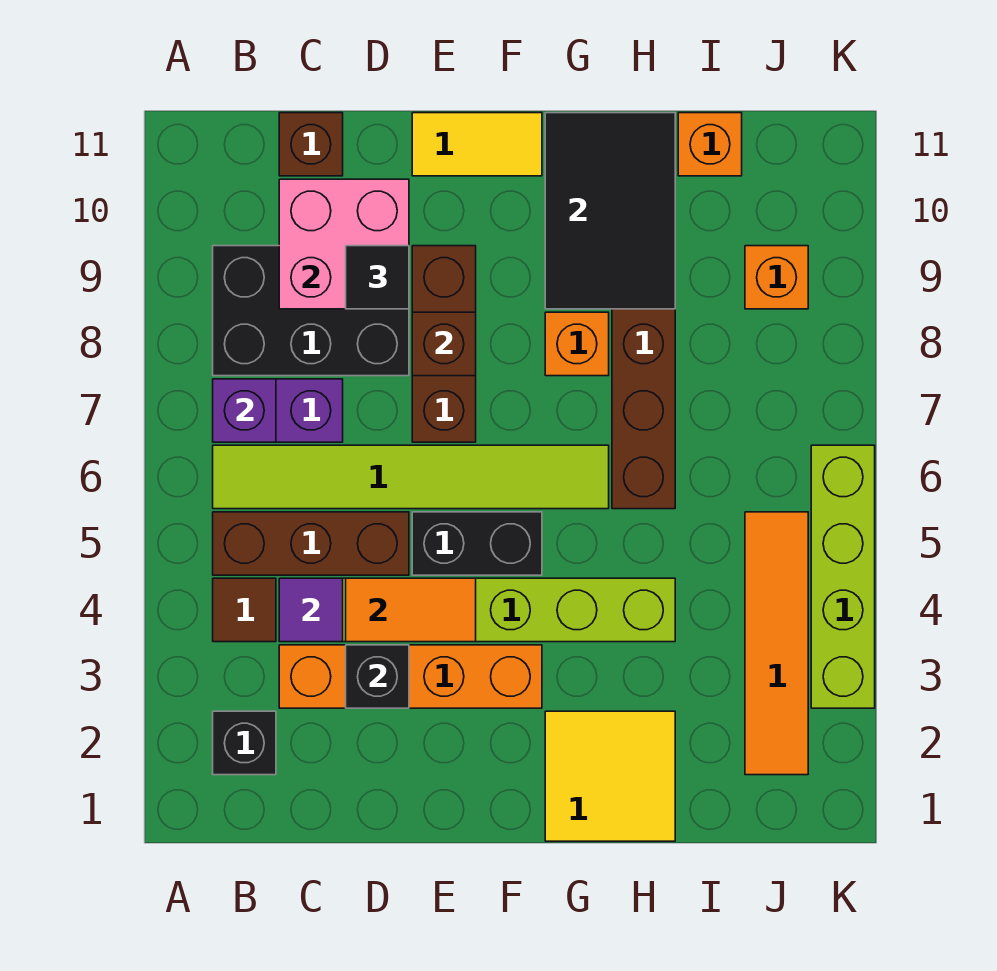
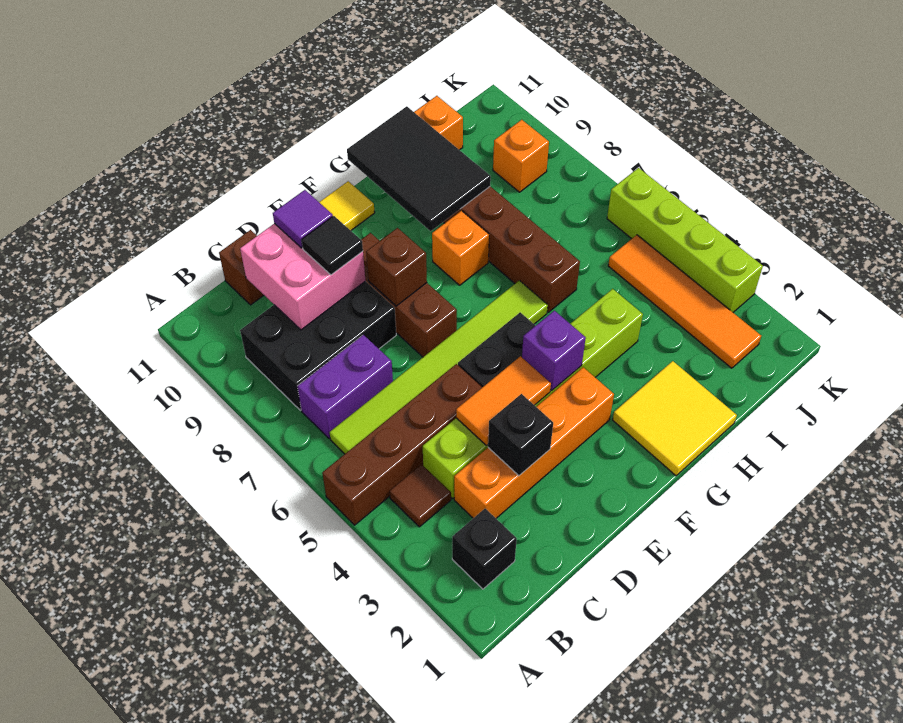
brown brick B5:D5 level 1 -> brown brick A5:D5 level 1
purple brick B7 level 2 -> purple brick F4 level 2
purple tile C4 level 2 -> purple tile D10 level 3

